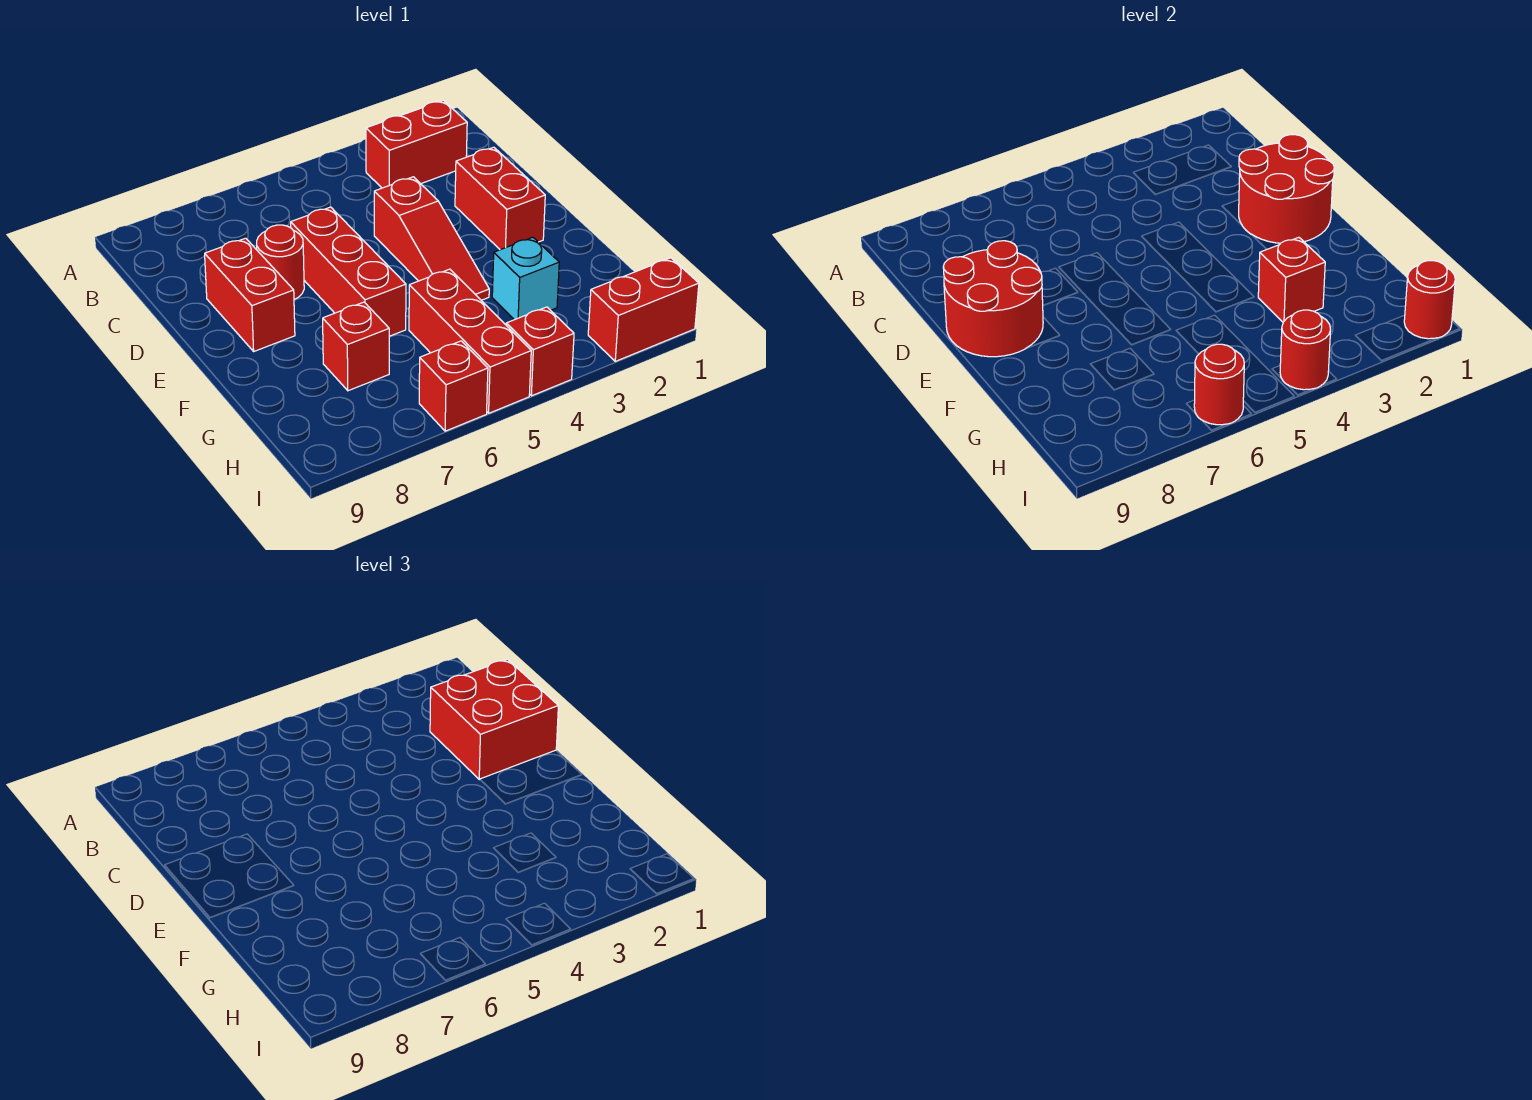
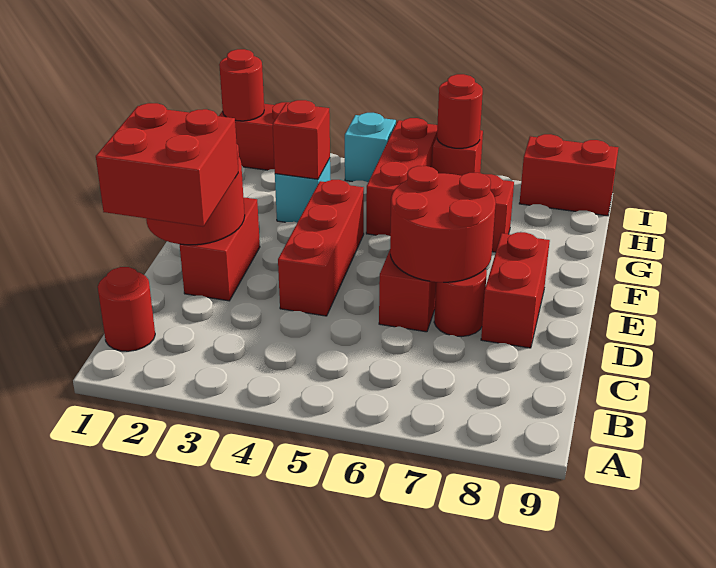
red brick B2:B3 level 1 -> red brick I8:I9 level 1
red slope D4:F4 level 1 top D -> red brick D4:F4 level 1
red round brick D8:E9 level 2 -> red round brick D6:E7 level 2
red brick I4 level 1 -> cyan brick I4 level 1
red round brick I4 level 2 -> red round brick B1 level 1

